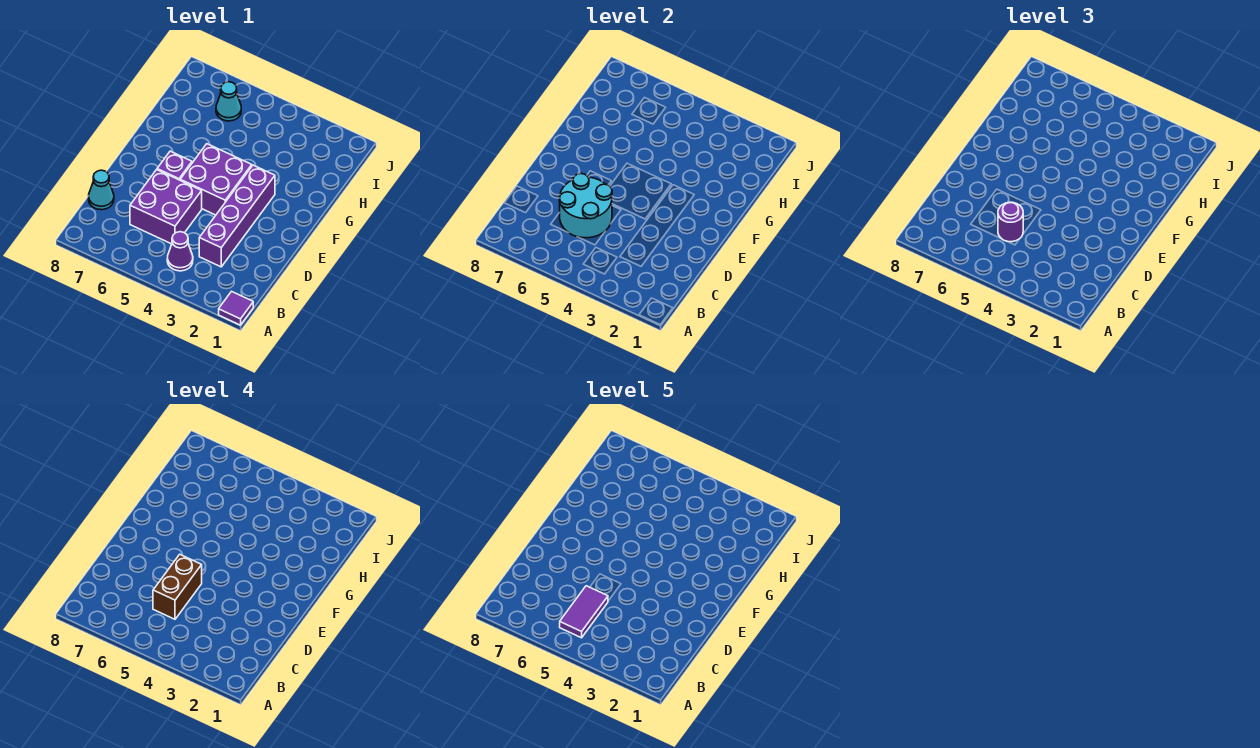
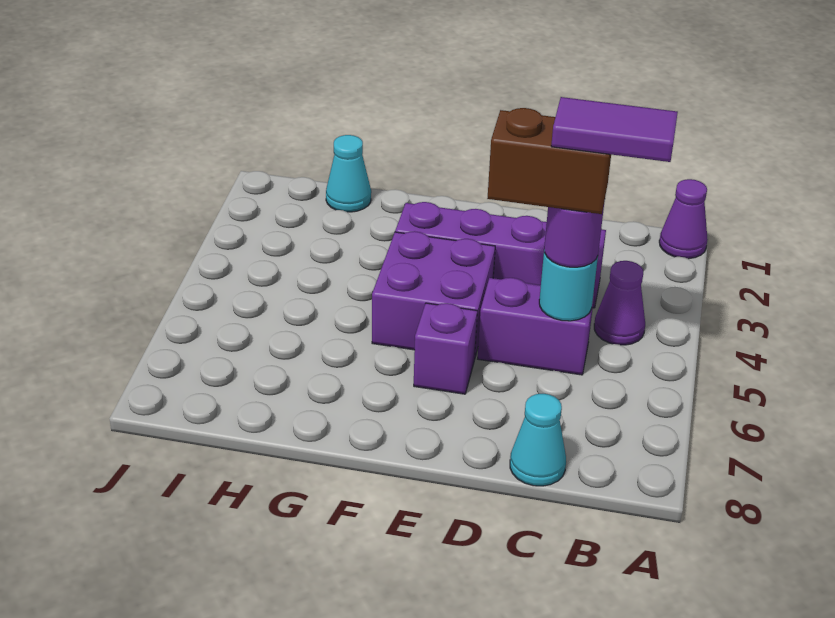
purple tile A1 level 1 -> purple cone A1 level 1
purple brick C5:D6 level 1 -> purple brick C5:D5 level 1
cyan round brick C5:D6 level 2 -> cyan round brick C5 level 2
cyan cone I6 level 1 -> cyan cone H1 level 1

